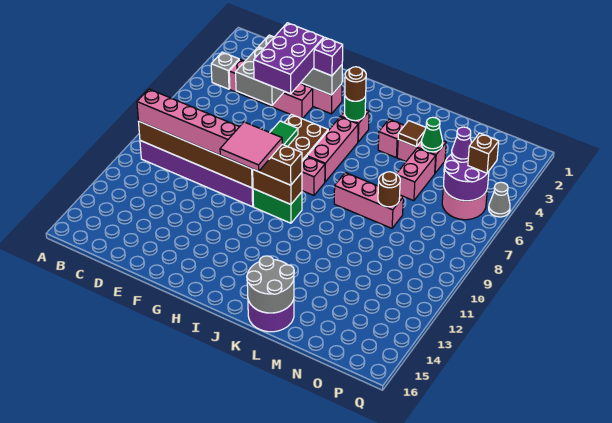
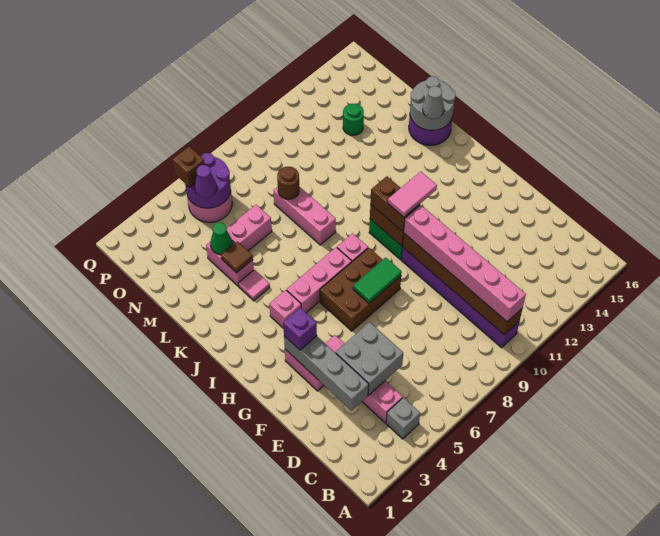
purple brick E3:F5 level 3 -> none
pink tile G10:H11 level 4 -> pink tile H10:H11 level 4
green round brick I4 level 2 -> green round brick N13 level 1
brown round brick I4 level 3 -> none
pink brick K4 level 1 -> pink tile K4 level 1
grey cone Q5 level 1 -> grey cone K15 level 3

